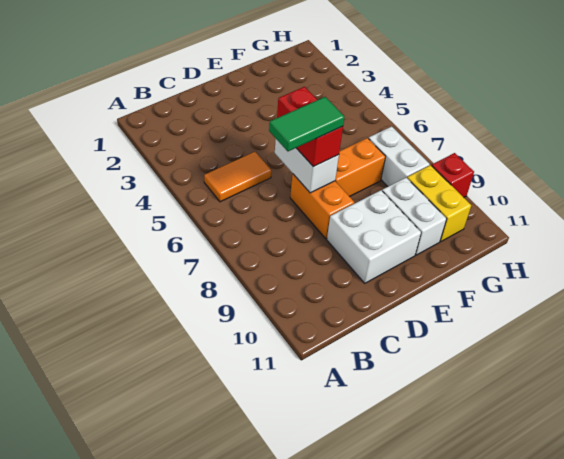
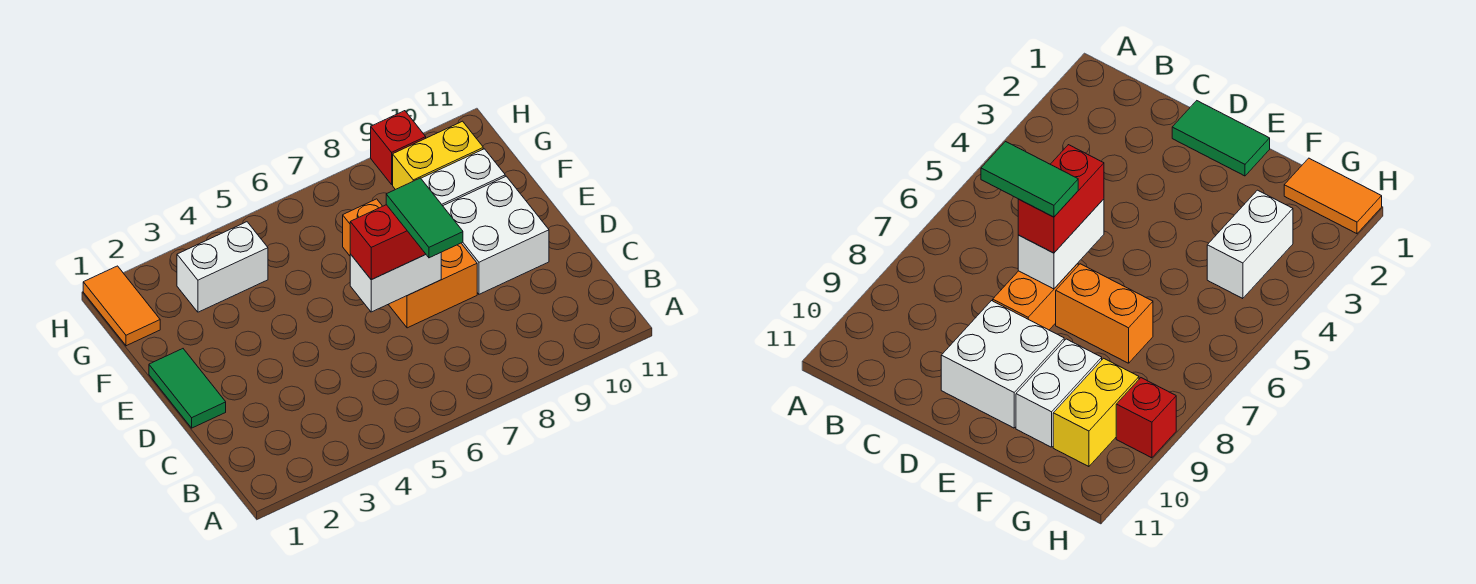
orange tile B5:C5 level 1 -> orange tile G1:H1 level 1
none -> green tile D1:E1 level 1
white brick G7:G8 level 1 -> white brick G3:G4 level 1

